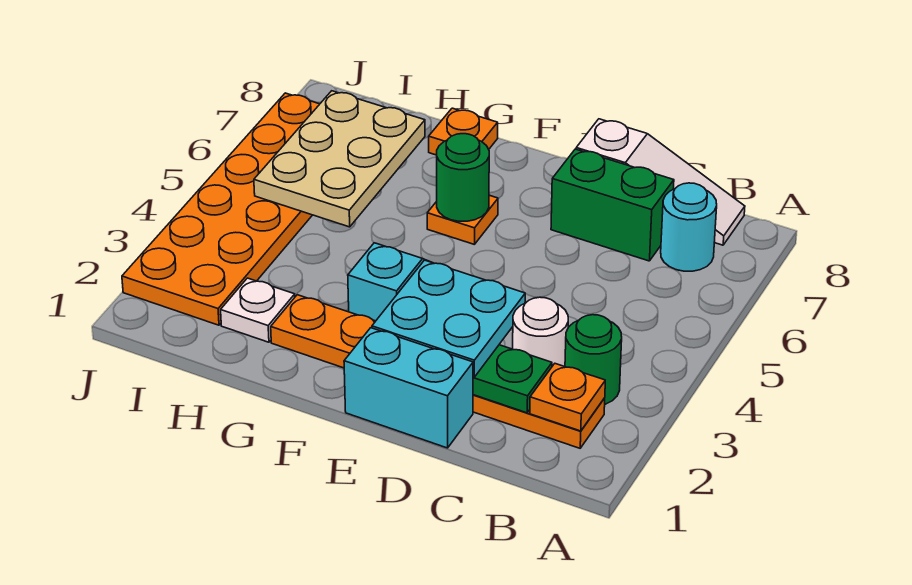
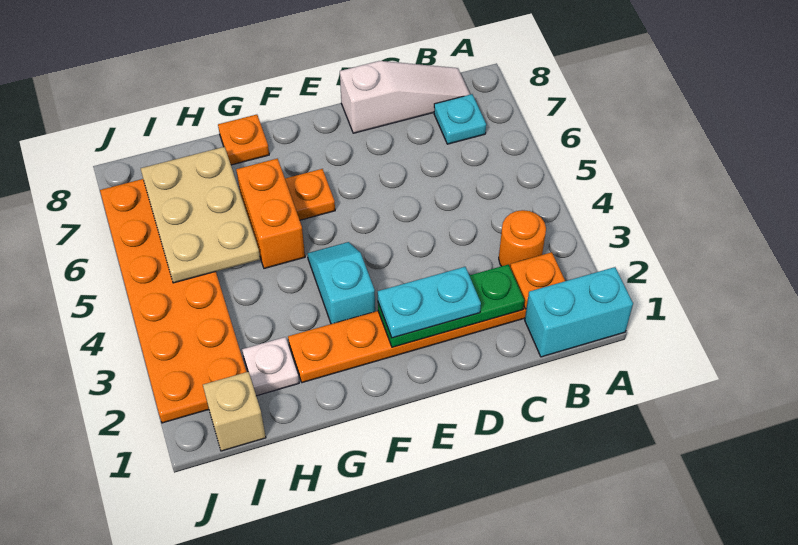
green round brick B3 level 1 -> orange round brick B3 level 1
cyan round brick B7 level 1 -> cyan plate B7 level 1
white round brick C3 level 1 -> none
green brick C7:D7 level 1 -> none
cyan brick D1:E1 level 1 -> cyan brick A1:B1 level 1
cyan plate D2:E3 level 3 -> cyan plate D2:E2 level 3
green round brick F6 level 2 -> none
none -> orange brick G5:G6 level 1
none -> tan brick I1 level 1

